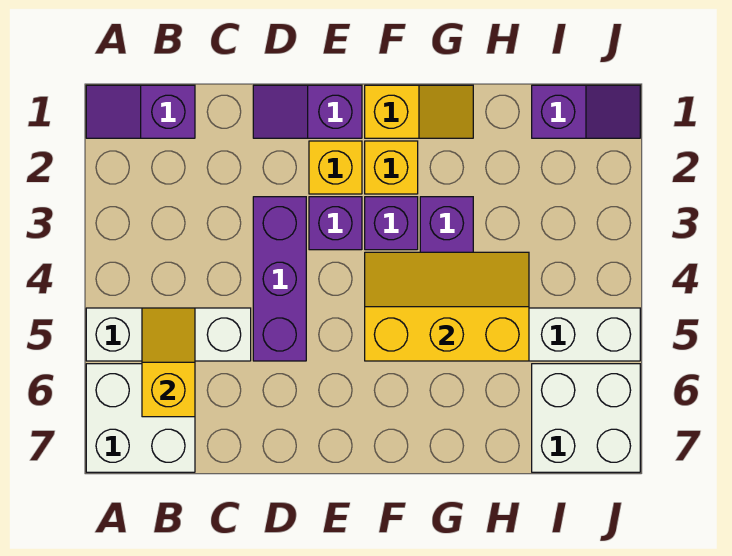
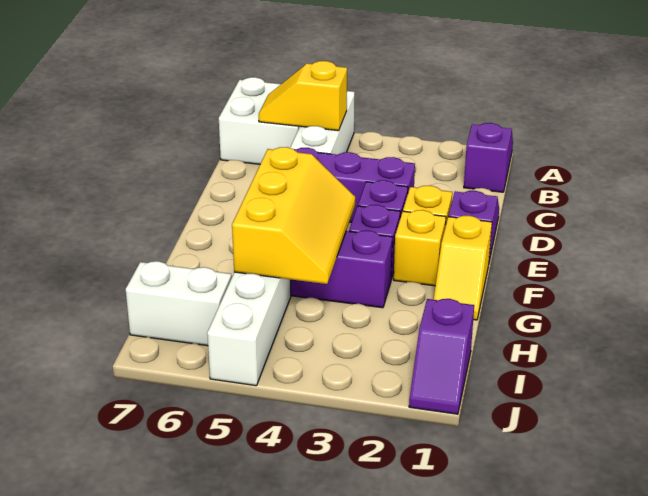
yellow slope B5:B6 level 2 top 6 -> yellow slope B5:B6 level 2 top 5
white brick I6:J7 level 1 -> white brick I6:I7 level 1

